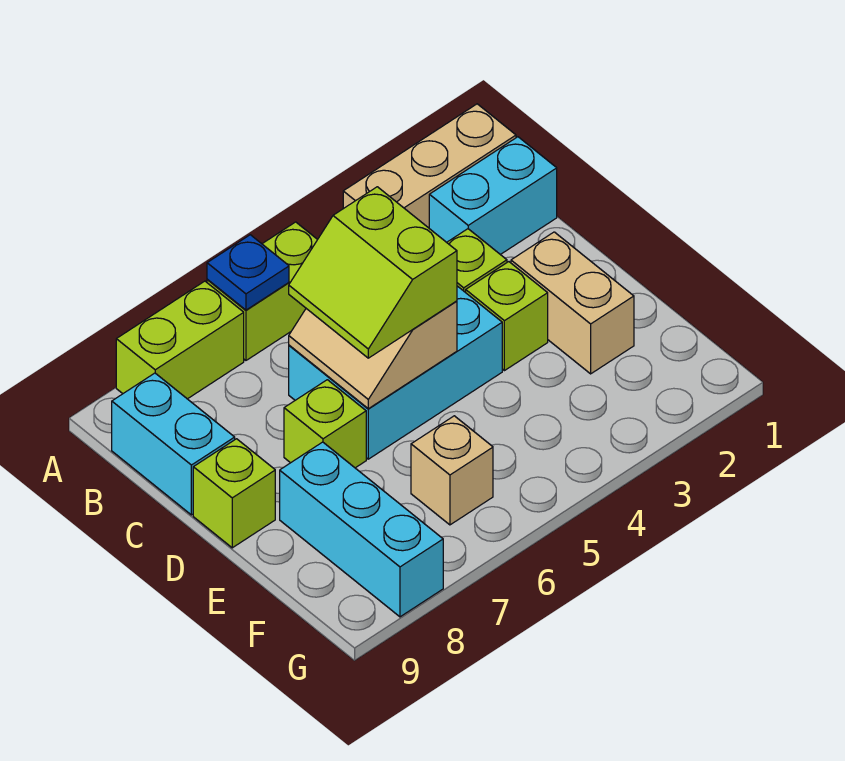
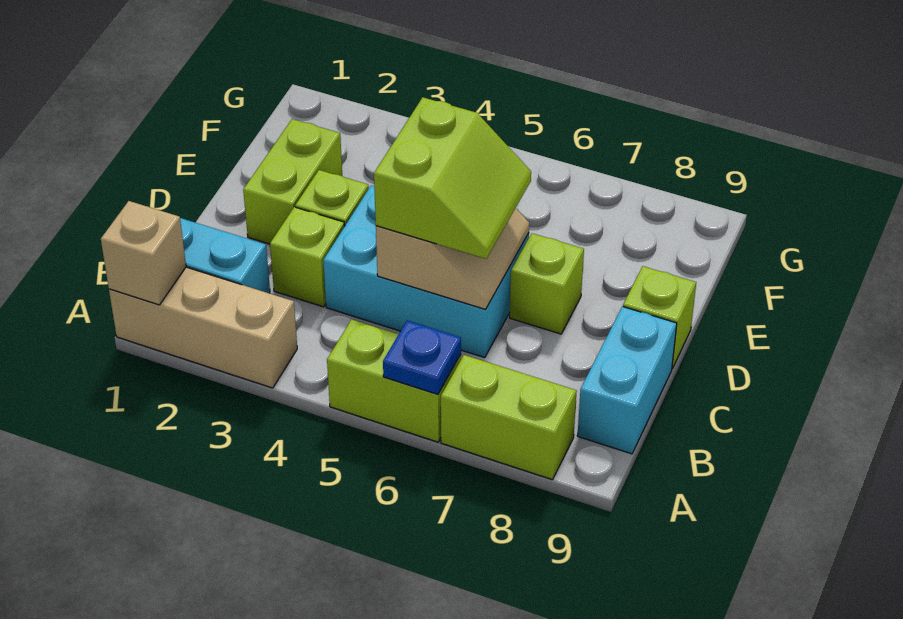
tan brick D2:E2 level 1 -> lime brick D2:E2 level 1
cyan brick E8:G8 level 1 -> none
tan brick F6 level 1 -> tan brick A1 level 2

